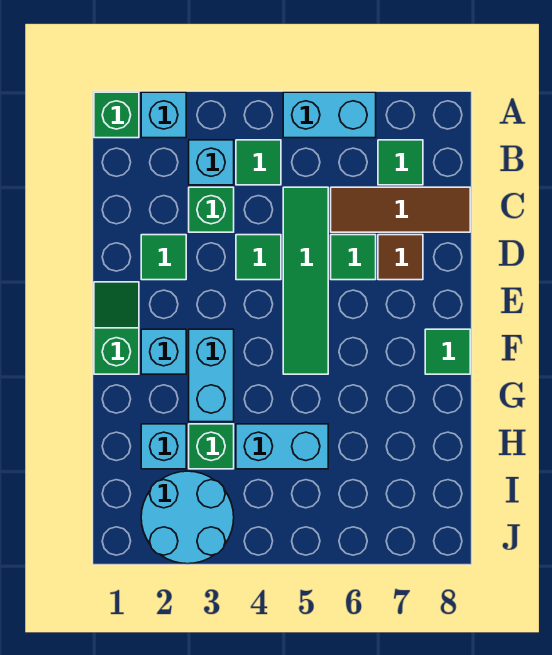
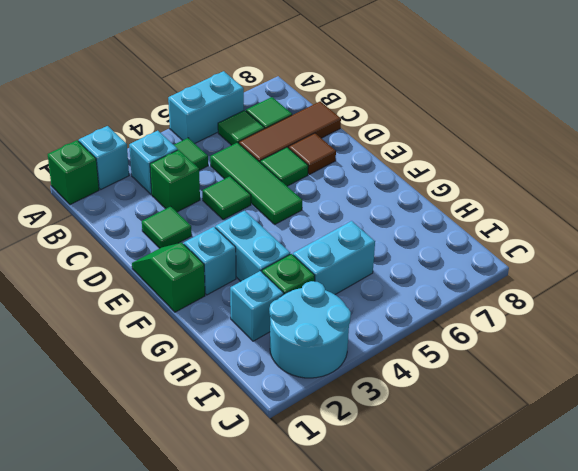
green tile C5:F5 level 1 -> green tile C5:E5 level 1
green tile F8 level 1 -> green tile B6 level 1

